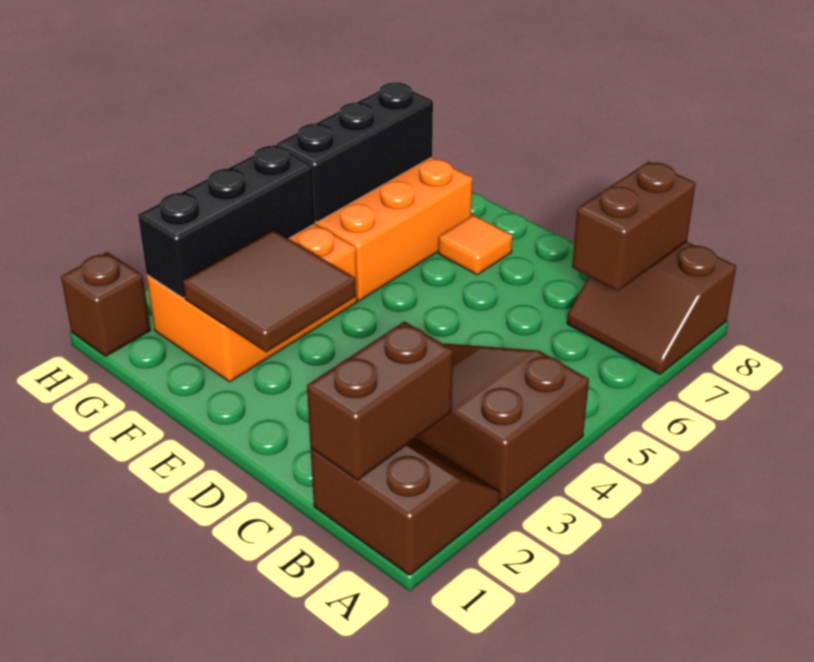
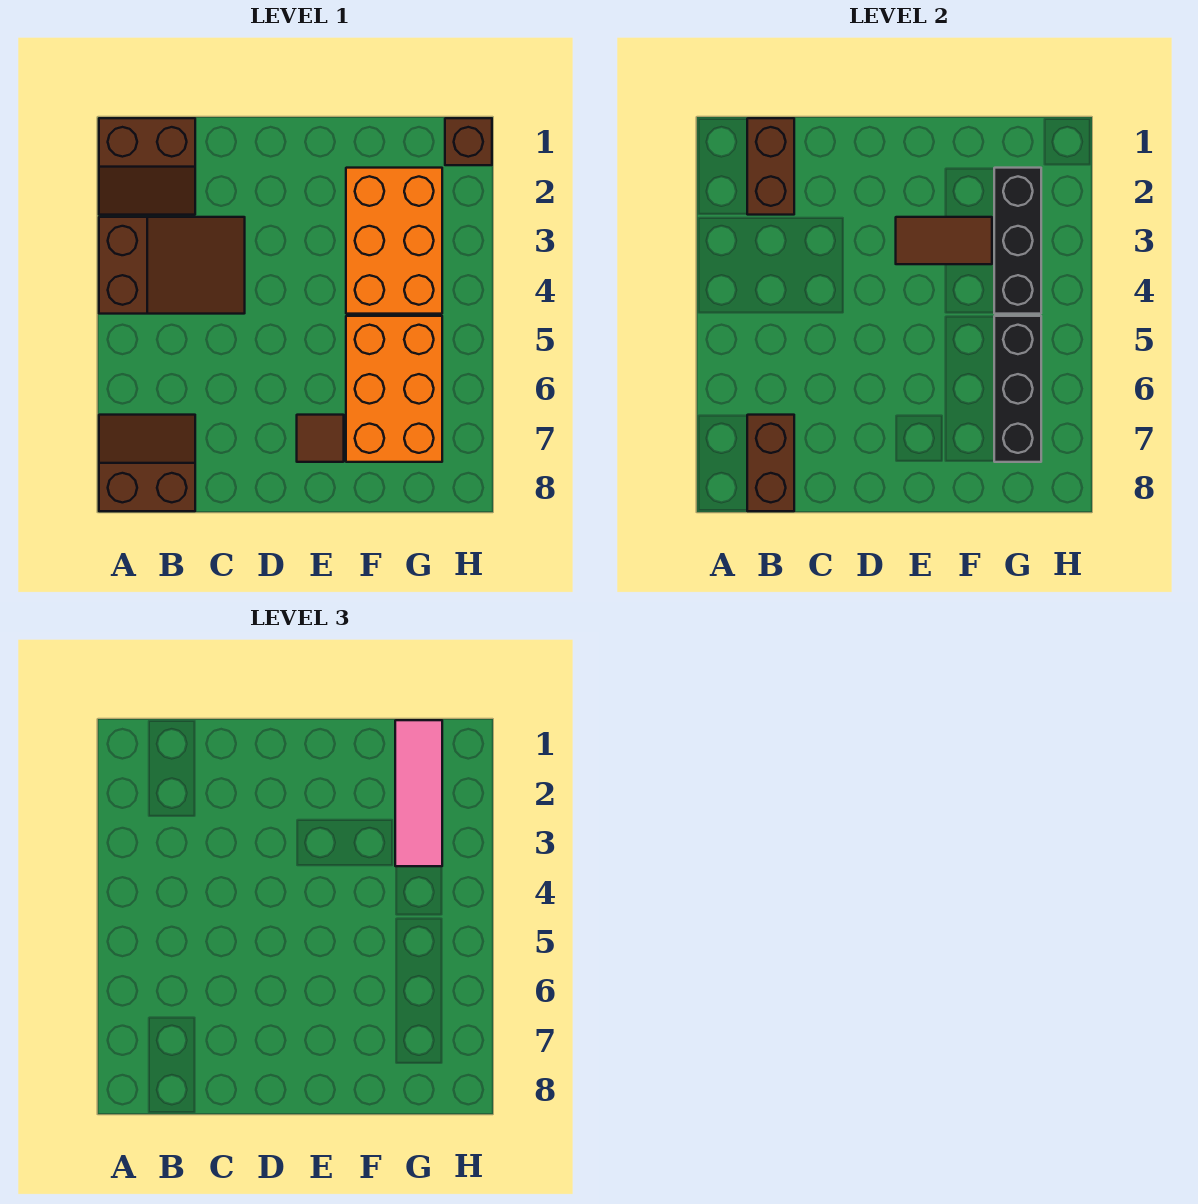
brown tile E2:F3 level 2 -> brown tile E3:F3 level 2
orange tile E7 level 1 -> brown tile E7 level 1
none -> pink tile G1:G3 level 3

